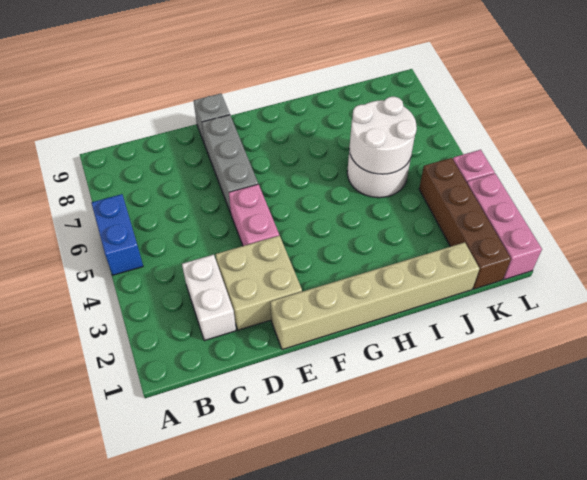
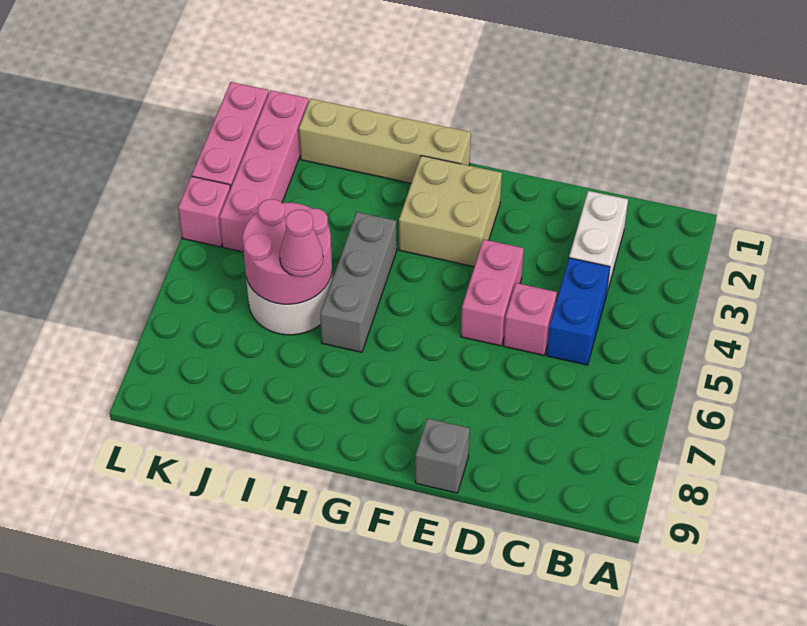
blue brick A5:A6 level 1 -> blue brick C4:C5 level 1
tan brick D2:E3 level 1 -> tan brick F2:G3 level 1
none -> pink brick D5 level 1
tan brick E1:J1 level 1 -> tan brick G1:J1 level 1
grey brick E6:E8 level 1 -> grey brick H4:H6 level 1
white round brick I5:J6 level 2 -> pink round brick I5:J6 level 2
none -> pink cone I6 level 3
brown brick K1:K4 level 1 -> pink brick K1:K4 level 1

